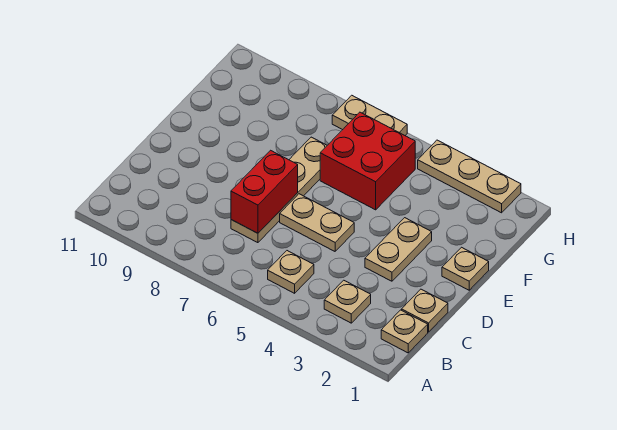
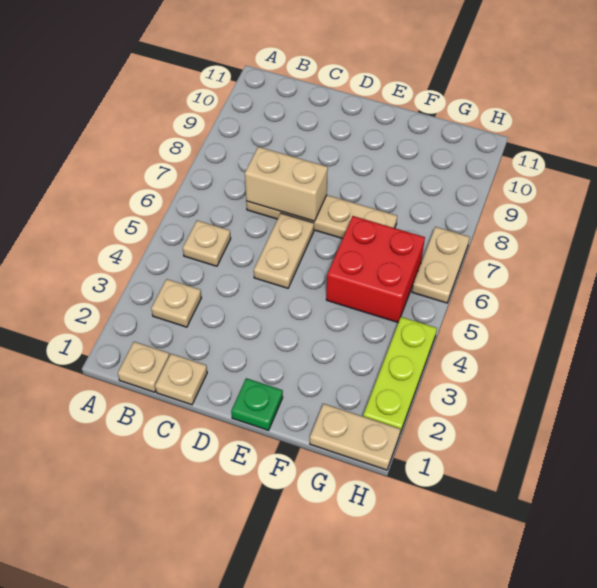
red brick C7:D7 level 2 -> tan brick C7:D7 level 2
tan plate D3:E3 level 1 -> tan plate G1:H1 level 1
tan plate E1 level 1 -> green plate E1 level 1
tan plate H2:H4 level 1 -> lime plate H2:H4 level 1

